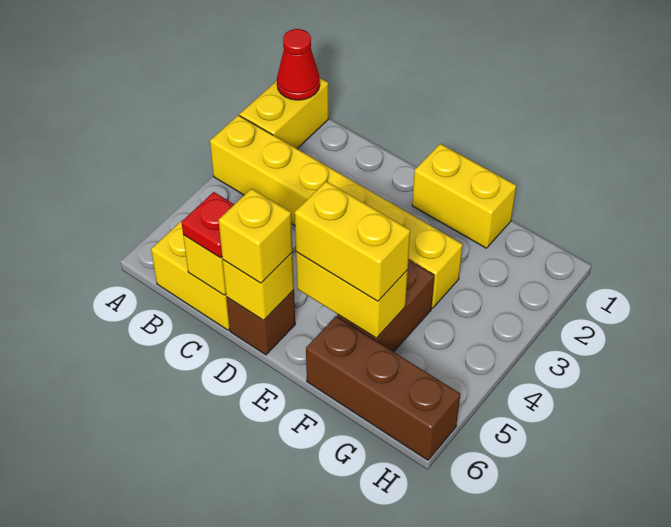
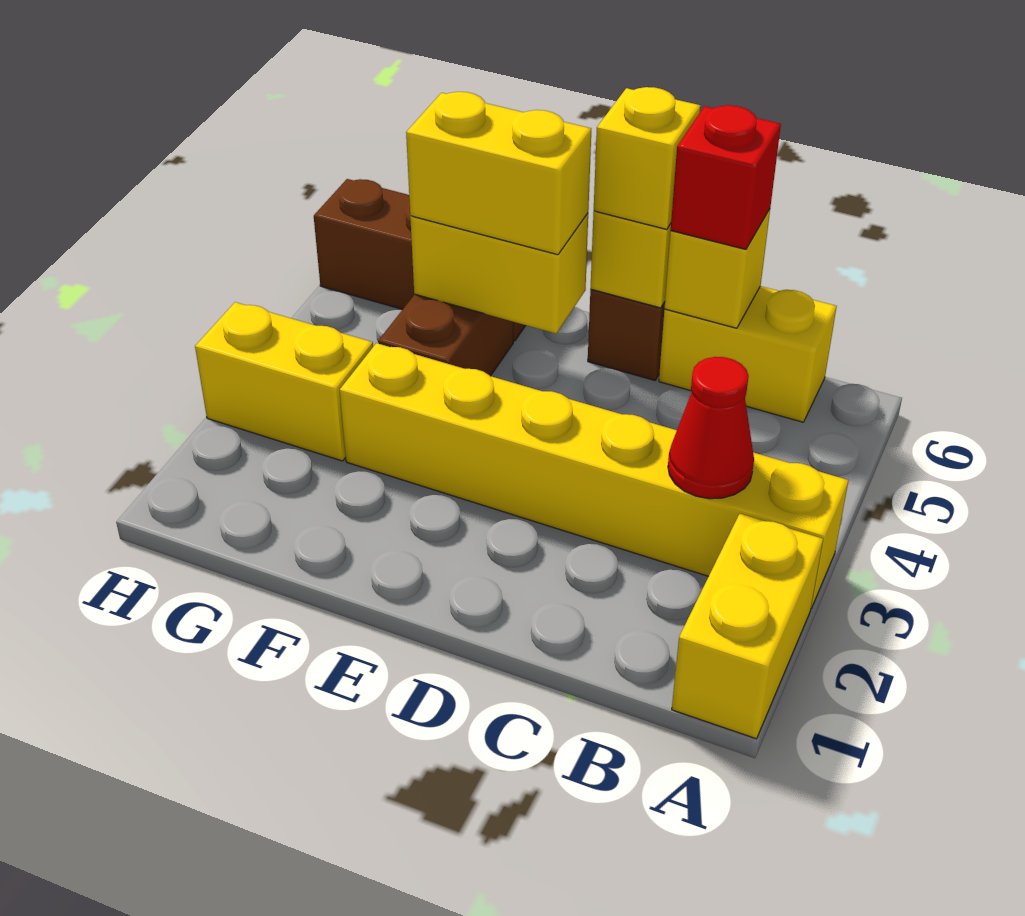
red cone A1 level 2 -> red cone B3 level 2
red plate C6 level 3 -> red brick C6 level 3
yellow brick E1:F1 level 1 -> yellow brick G3:H3 level 1

